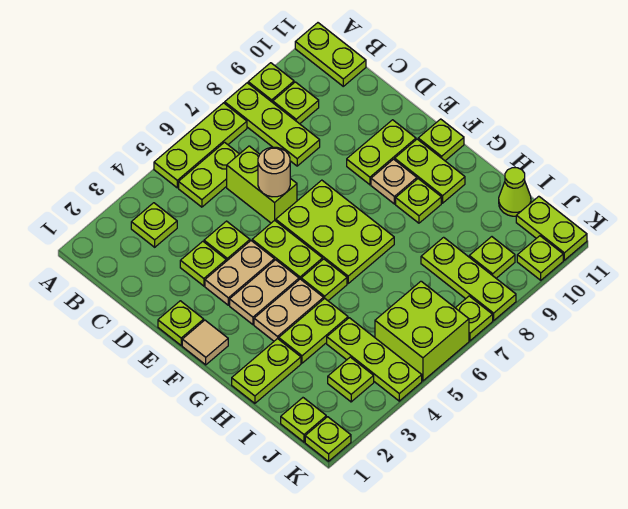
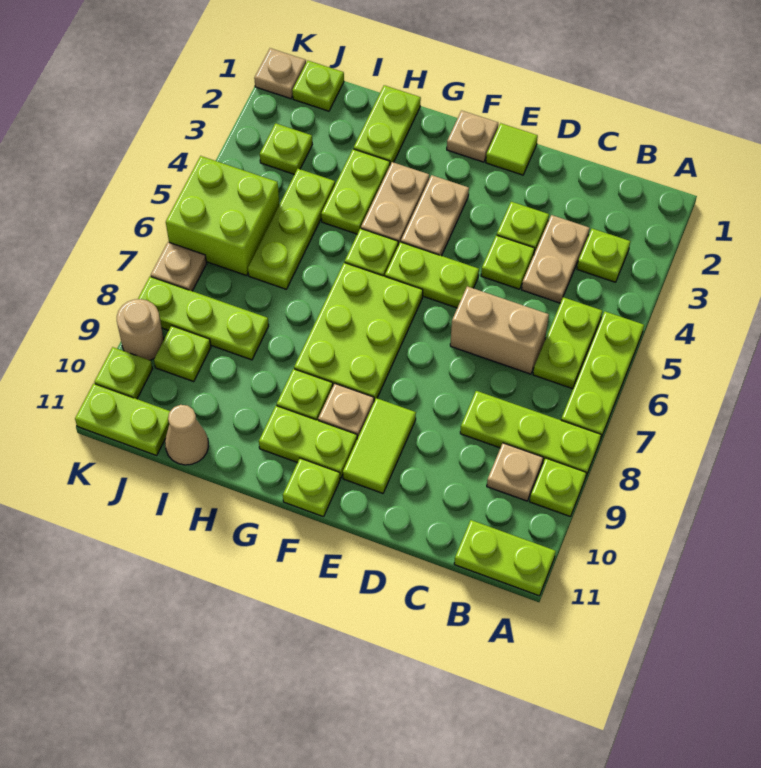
lime plate B9 level 1 -> tan plate B9 level 1
lime brick C6:D6 level 1 -> tan brick C6:D6 level 1
tan round brick D6 level 2 -> tan round brick K9 level 1
lime plate E1 level 1 -> lime tile E1 level 1
tan plate E3:E4 level 1 -> tan plate C3:C4 level 1
lime plate E6:G7 level 1 -> lime plate F6:G8 level 1
lime plate E9:E10 level 1 -> lime tile E9:E10 level 1
tan tile F1 level 1 -> tan plate F1 level 1
lime plate I4:K4 level 1 -> lime plate I4:I6 level 1
lime cone I11 level 1 -> tan cone I11 level 1
lime plate K1 level 1 -> tan plate K1 level 1
lime plate K7 level 1 -> tan plate K7 level 1

